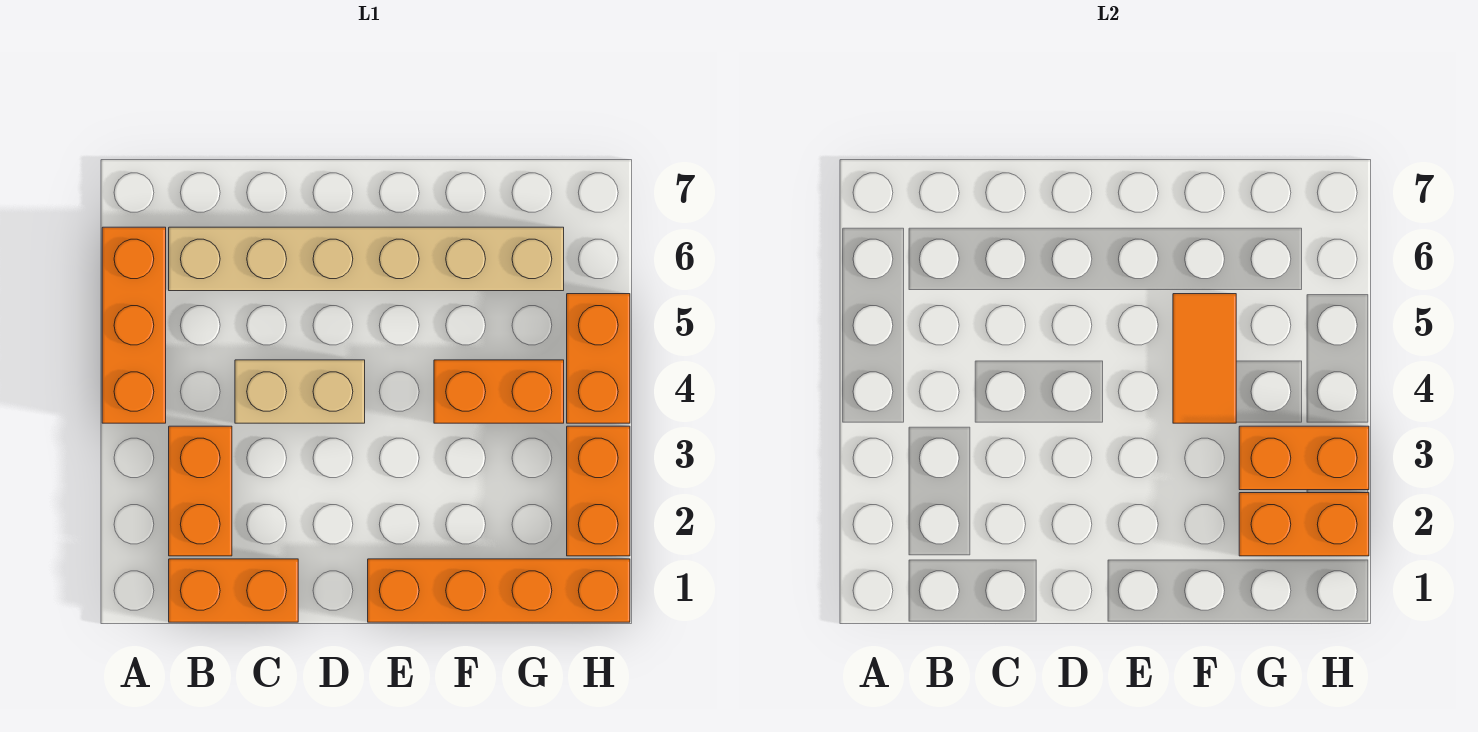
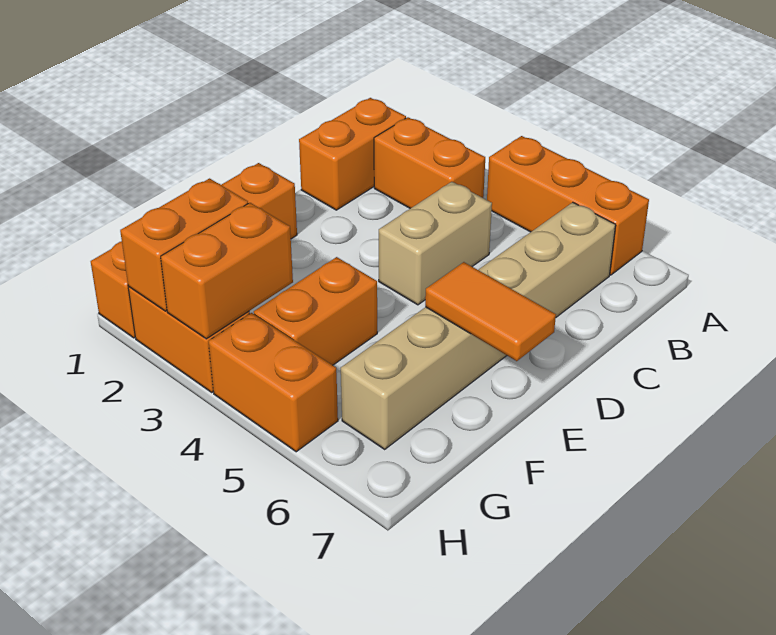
orange tile F4:F5 level 2 -> orange tile E6:E7 level 2

